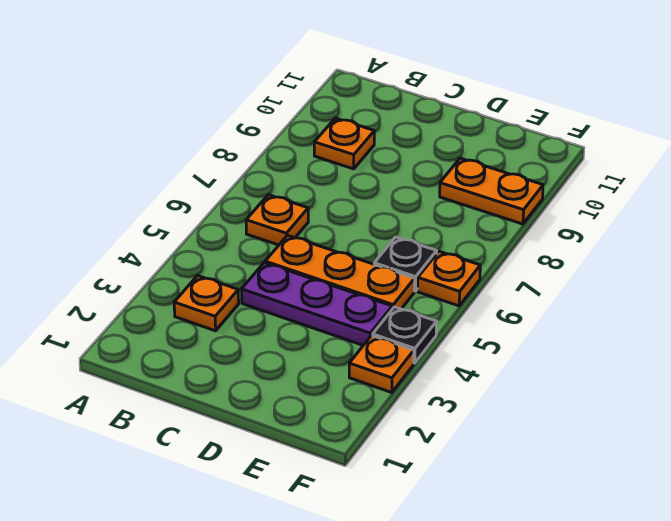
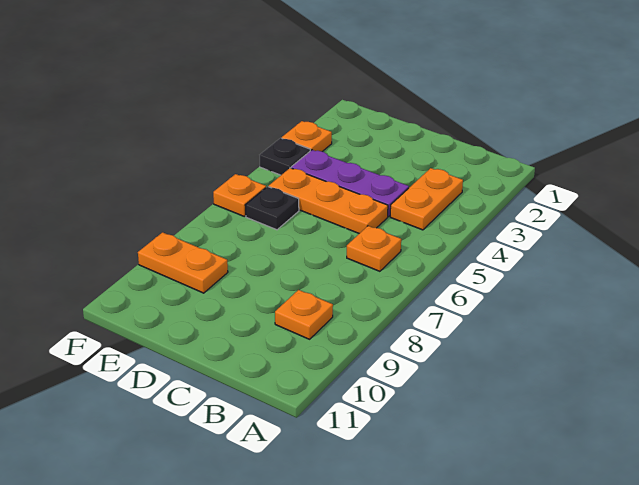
orange plate B3 level 1 -> orange plate B3:B4 level 1

